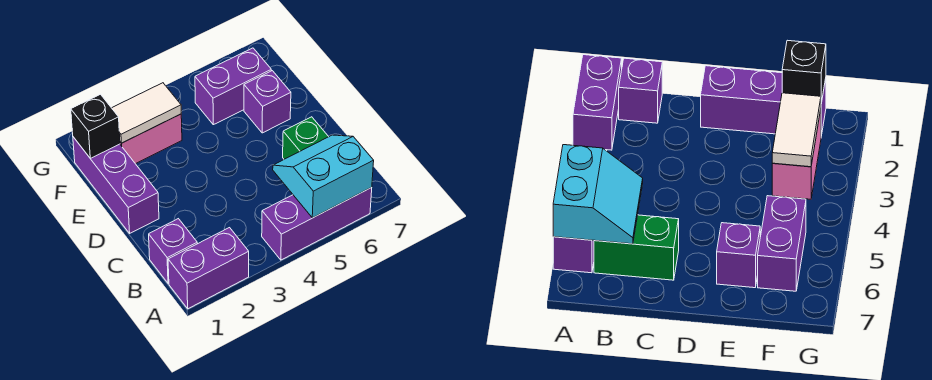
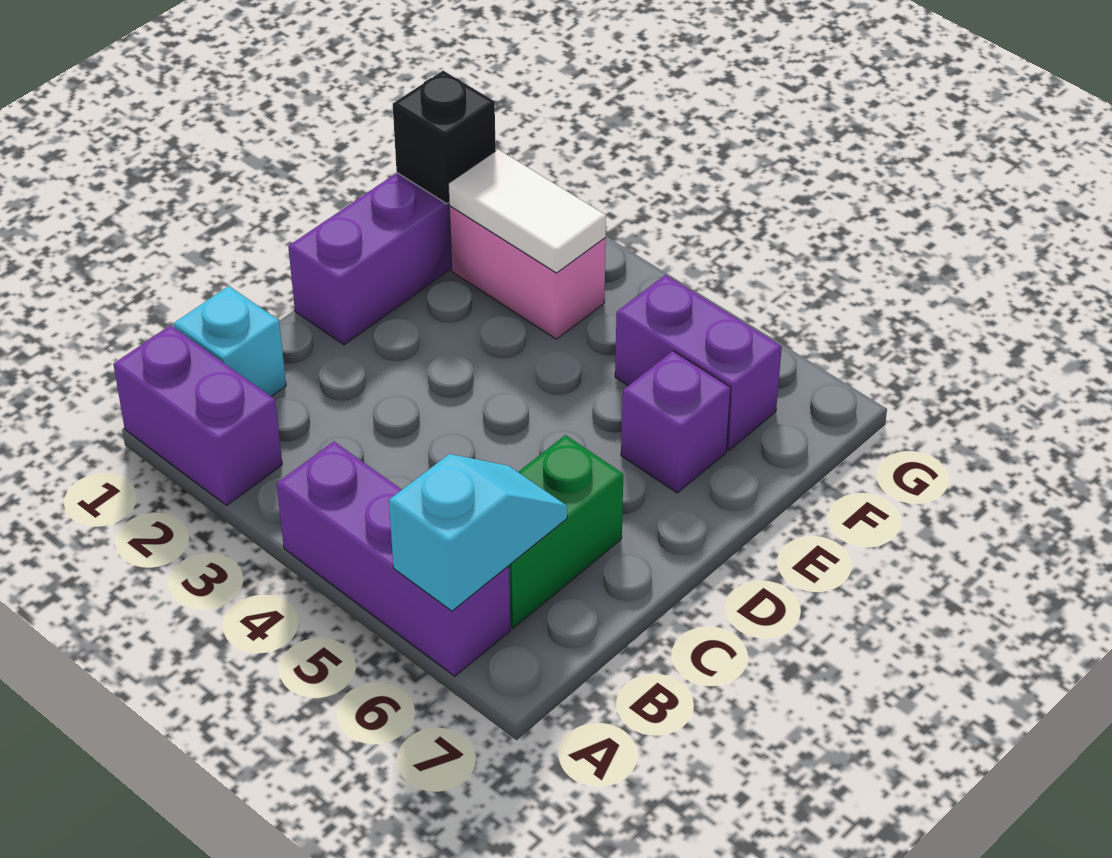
cyan slope A5:B6 level 2 top A -> cyan slope A6:B6 level 2 top A
purple brick B1 level 1 -> cyan brick B1 level 1

